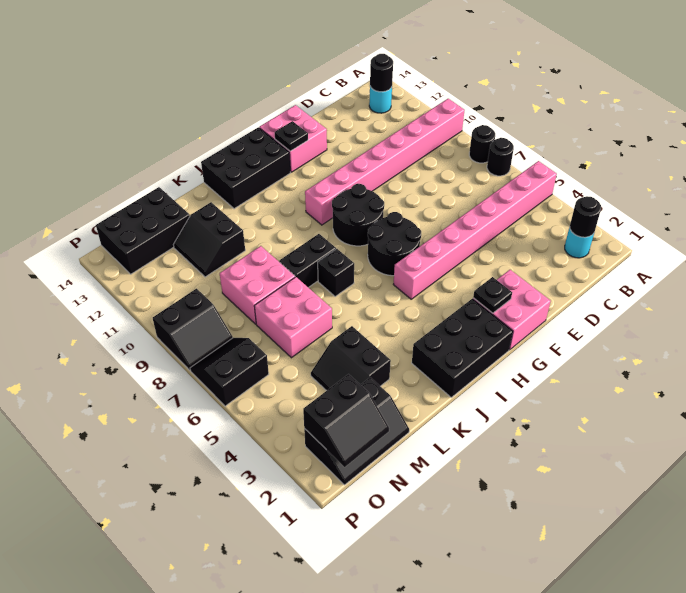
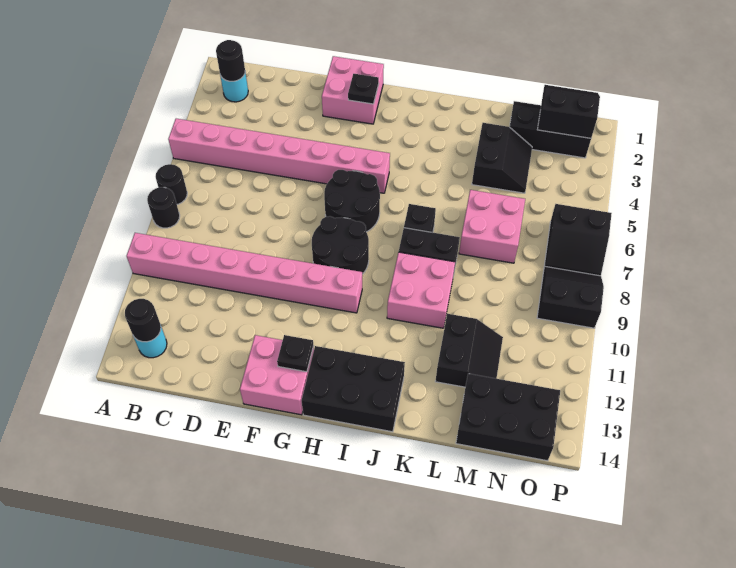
black brick H1:J2 level 1 -> none
pink brick L8:M9 level 1 -> pink brick J9:K10 level 1

